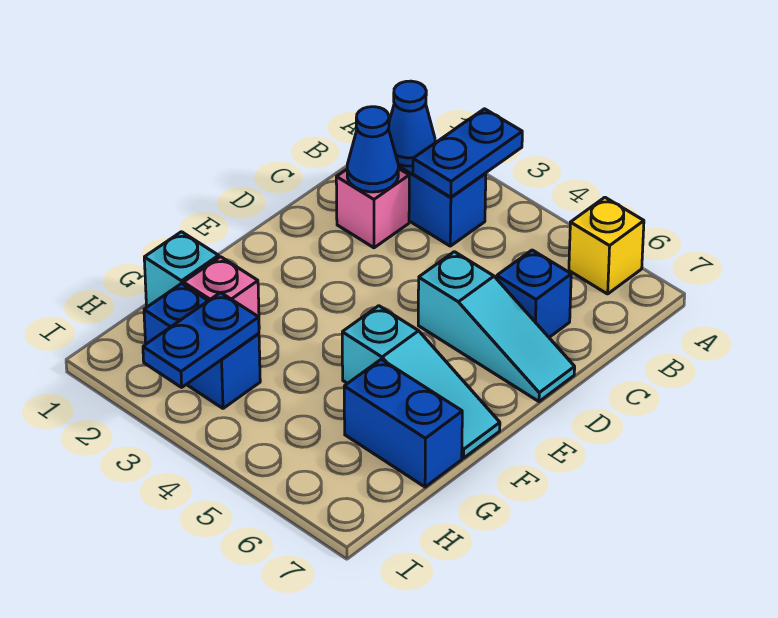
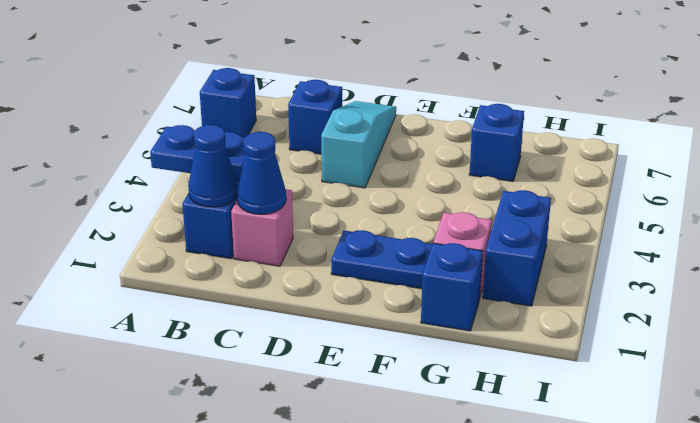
yellow brick A6 level 1 -> blue brick A6 level 1
cyan slope F5:F7 level 1 top 5 -> none
cyan brick G1 level 1 -> blue brick G1 level 1
blue brick G6:G7 level 1 -> blue brick G6 level 1
blue plate H3:I3 level 2 -> blue plate E2:F2 level 1

